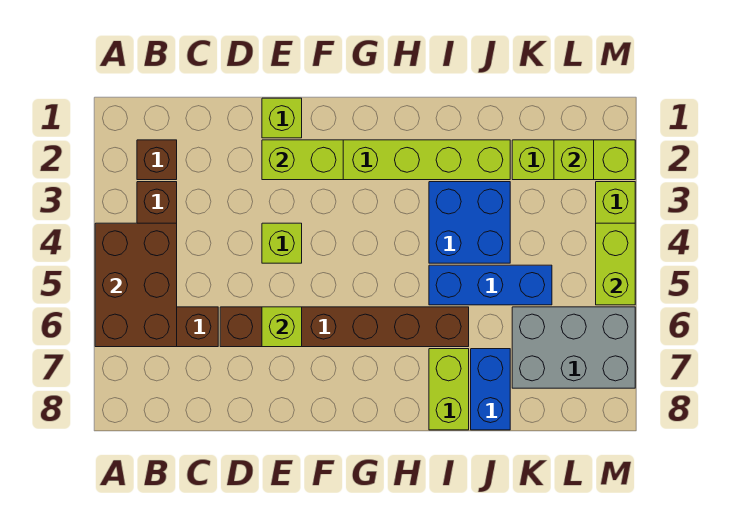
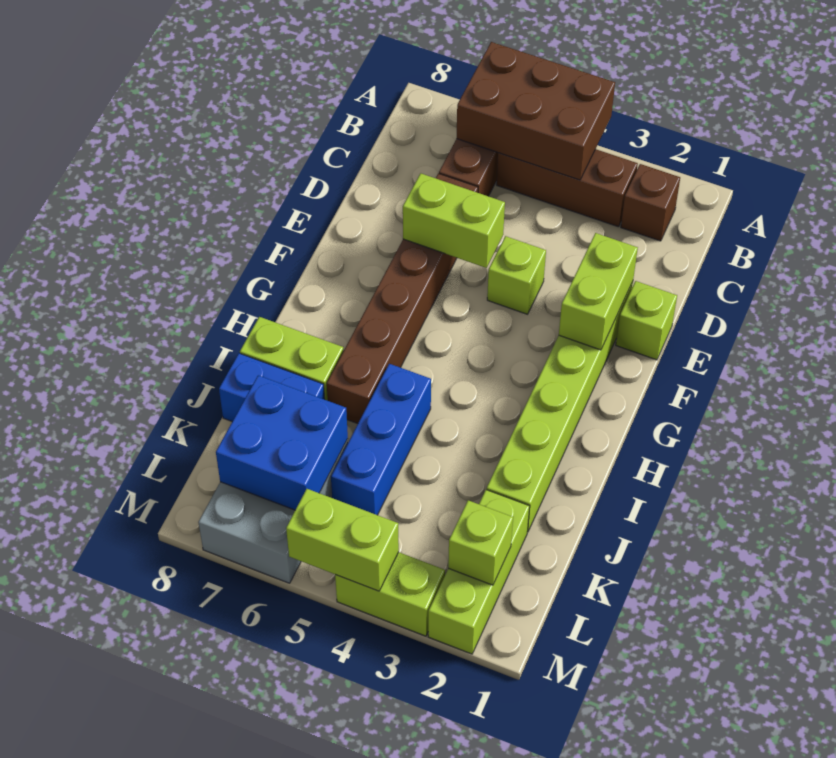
lime brick E6 level 2 -> lime brick E5:E6 level 2
blue brick I3:J4 level 1 -> blue brick K6:L7 level 2

